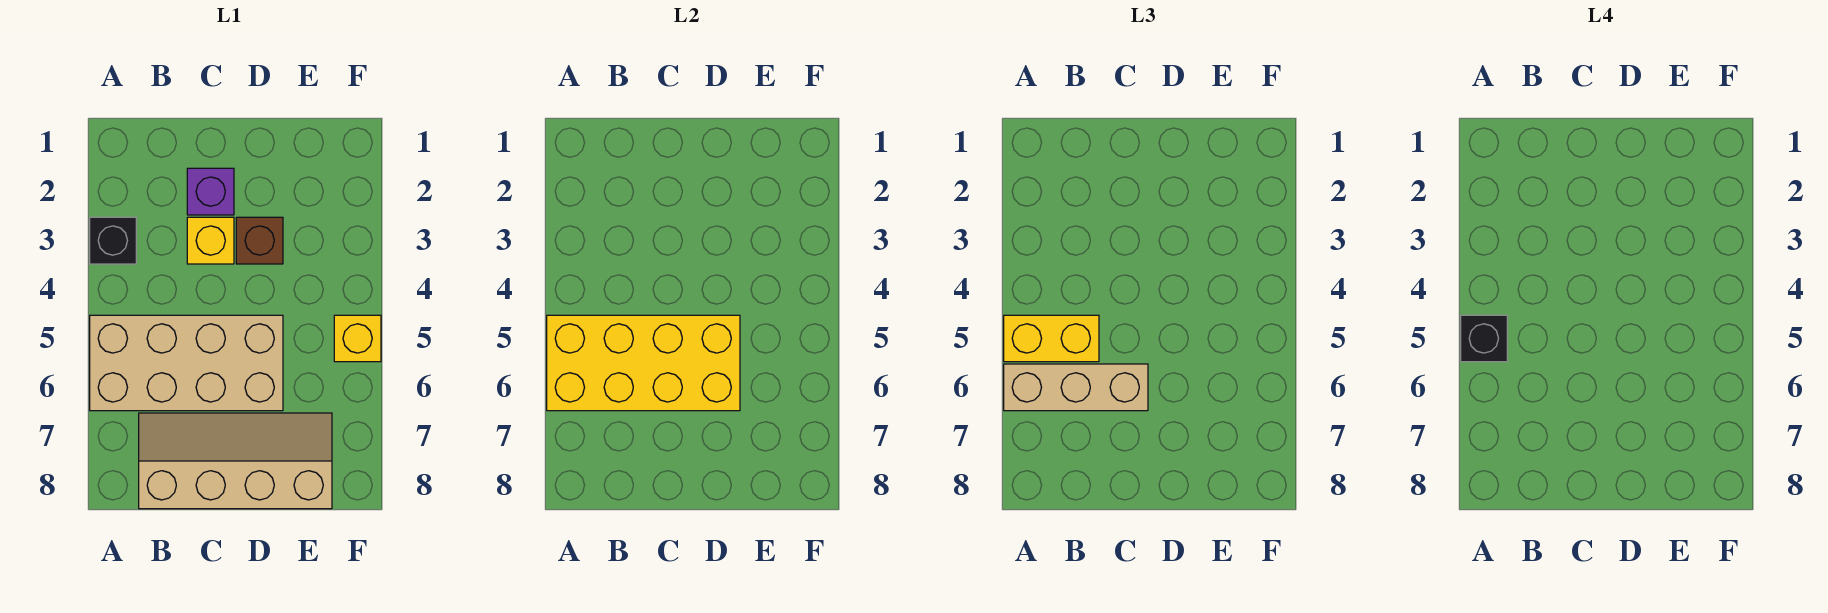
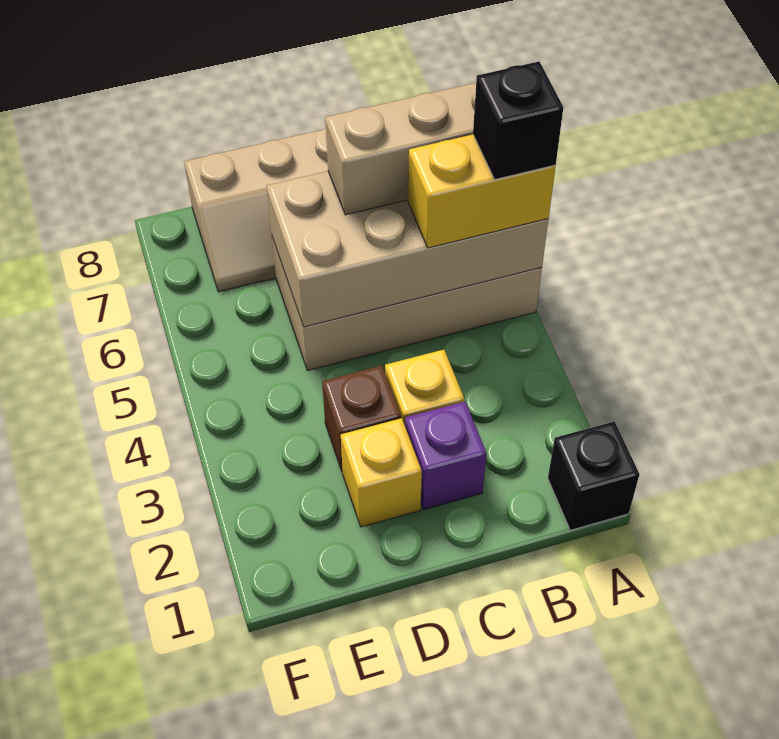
black brick A3 level 1 -> black brick A1 level 1
yellow brick A5:D6 level 2 -> tan brick A5:D6 level 2
yellow brick F5 level 1 -> yellow brick D2 level 1

